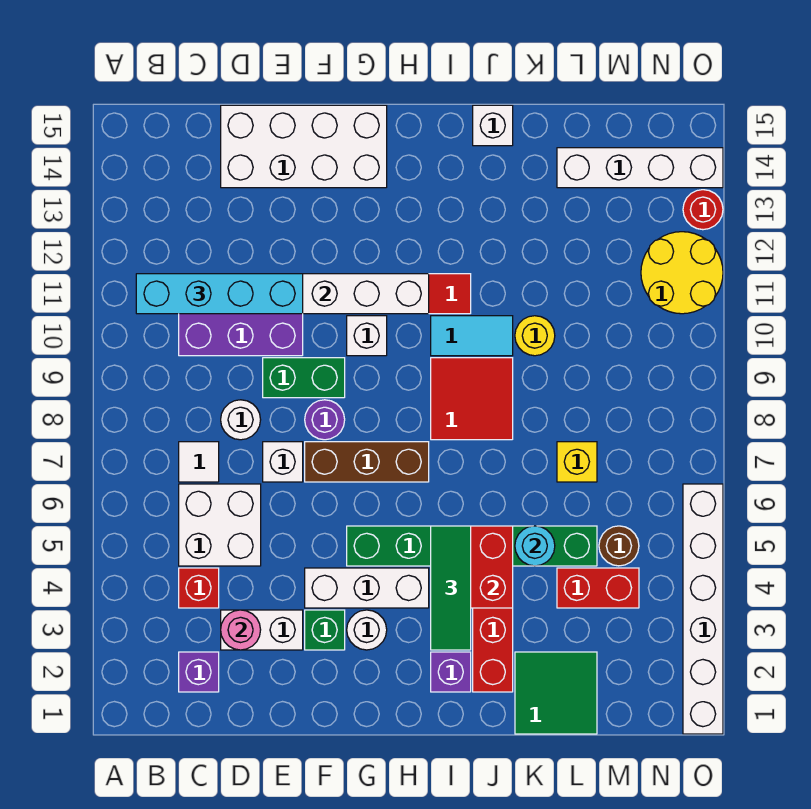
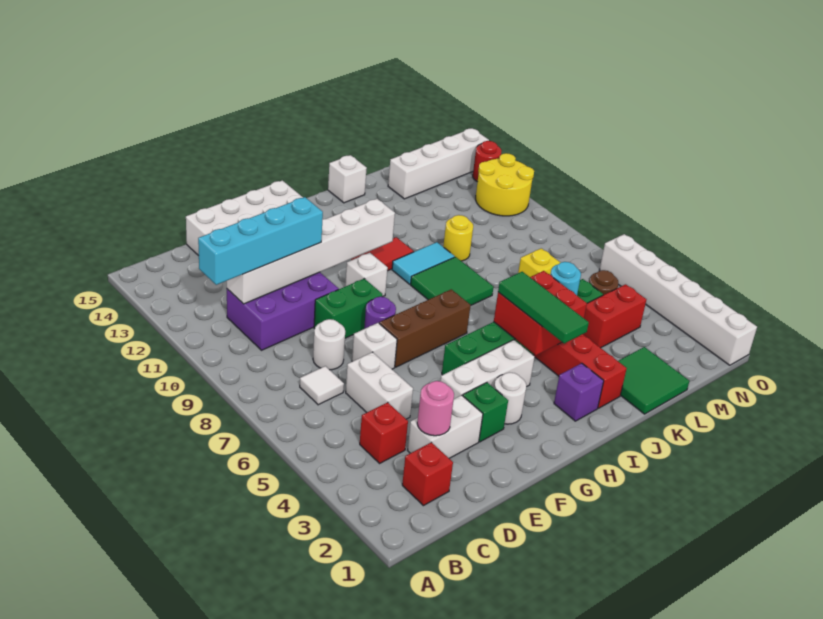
purple brick C2 level 1 -> red brick C2 level 1
white brick C5:D6 level 1 -> white brick D5:D6 level 1
red tile I8:J9 level 1 -> green tile I8:J9 level 1

